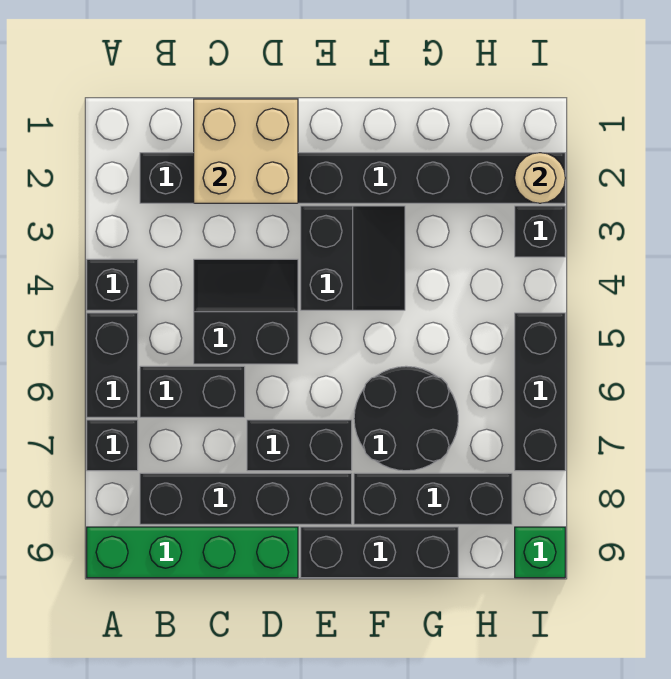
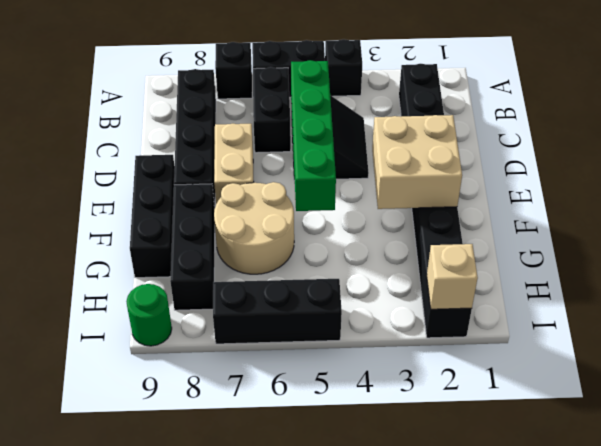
green brick A9:D9 level 1 -> green brick C5:F5 level 2
tan brick C1:D2 level 2 -> tan brick E2:F3 level 2
black brick D7:E7 level 1 -> tan brick D7:E7 level 1
black slope E3:F4 level 1 top E -> none
black round brick F6:G7 level 1 -> tan round brick F6:G7 level 1
tan round brick I2 level 2 -> tan brick I2 level 2
black brick I3 level 1 -> none
green brick I9 level 1 -> green round brick I9 level 1

